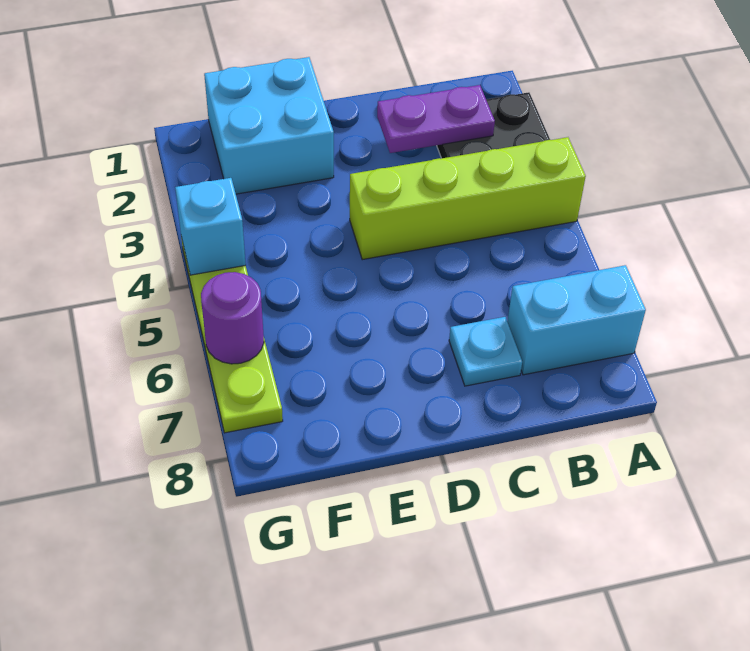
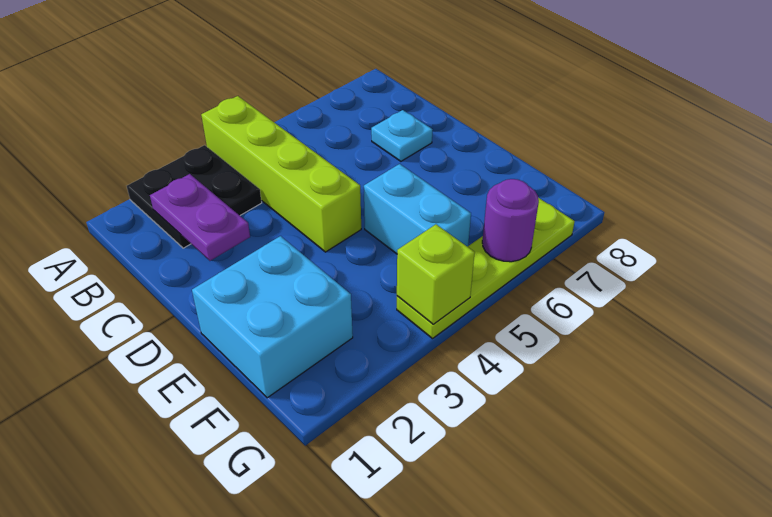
cyan brick A7:B7 level 1 -> cyan brick E5:F5 level 1
cyan brick G4 level 2 -> lime brick G4 level 2

